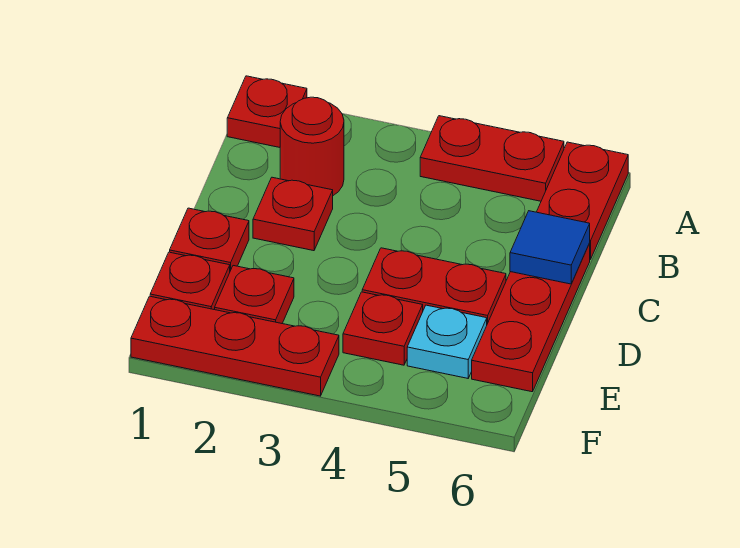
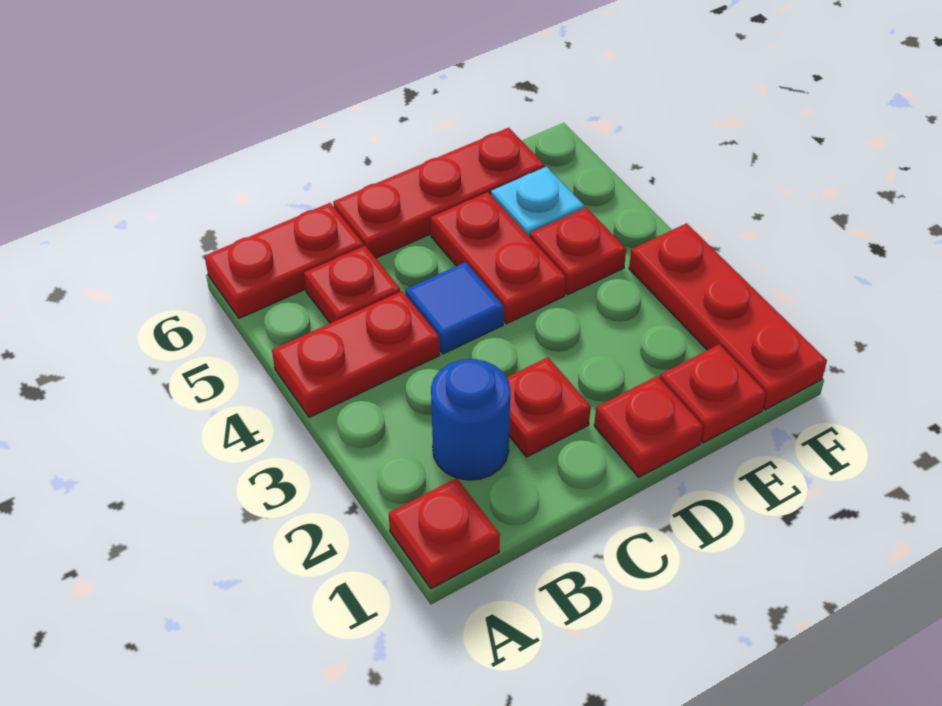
red plate A4:A5 level 1 -> red plate A4:B4 level 1
red round brick B2 level 1 -> blue round brick B2 level 1
blue tile C6 level 2 -> blue tile C4 level 1
red plate E2 level 1 -> red plate B5 level 1

